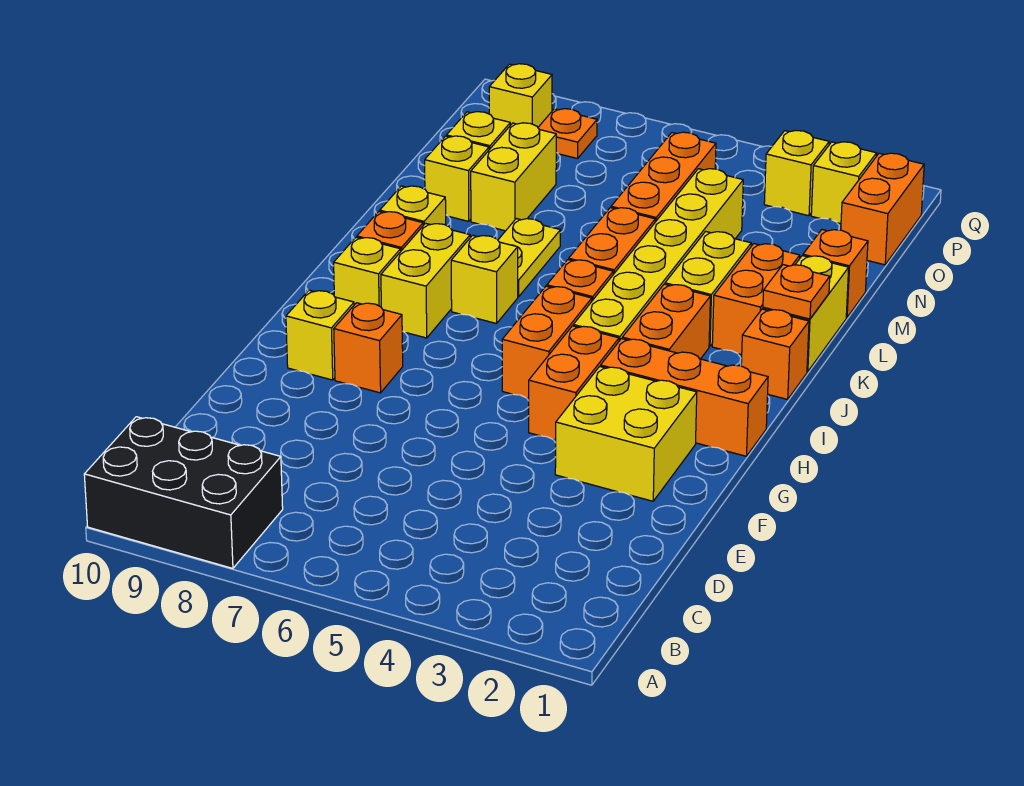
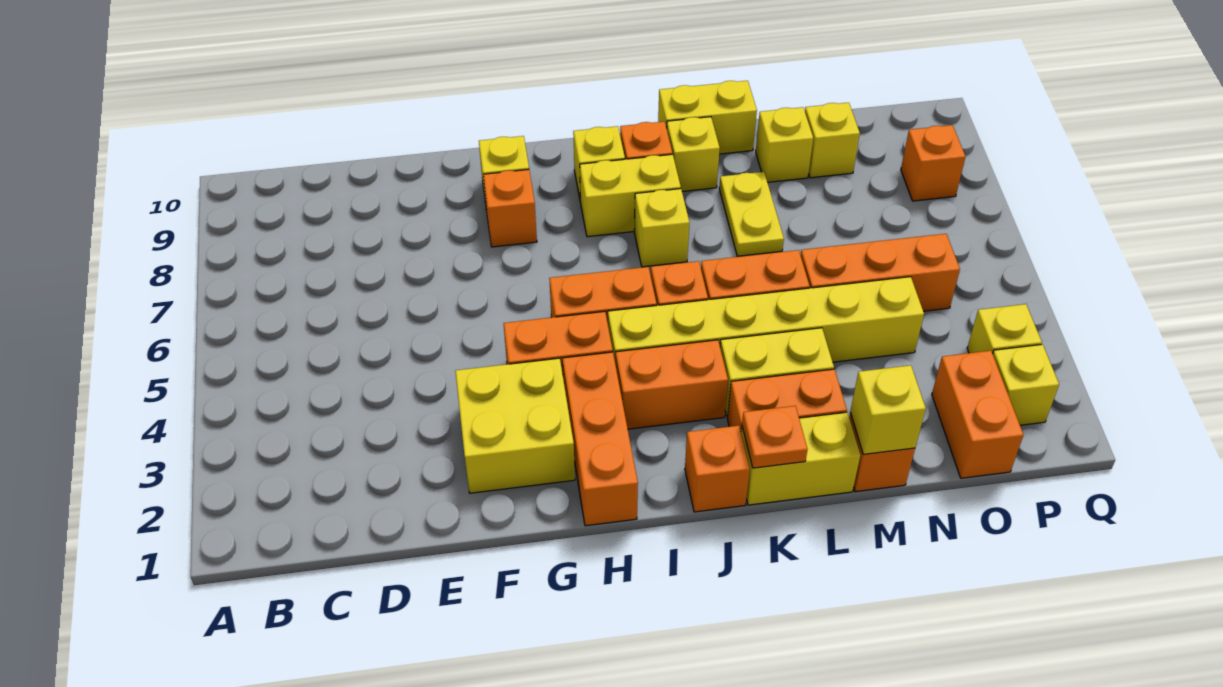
black brick A8:B10 level 1 -> none
yellow plate K7:L7 level 1 -> yellow plate L7:L8 level 1
yellow brick M8:N8 level 1 -> yellow brick K10:L10 level 1
orange brick O1:P1 level 1 -> orange brick O1:O2 level 1
orange plate P8 level 1 -> orange brick P8 level 1
yellow brick P9 level 1 -> yellow brick M1 level 2

